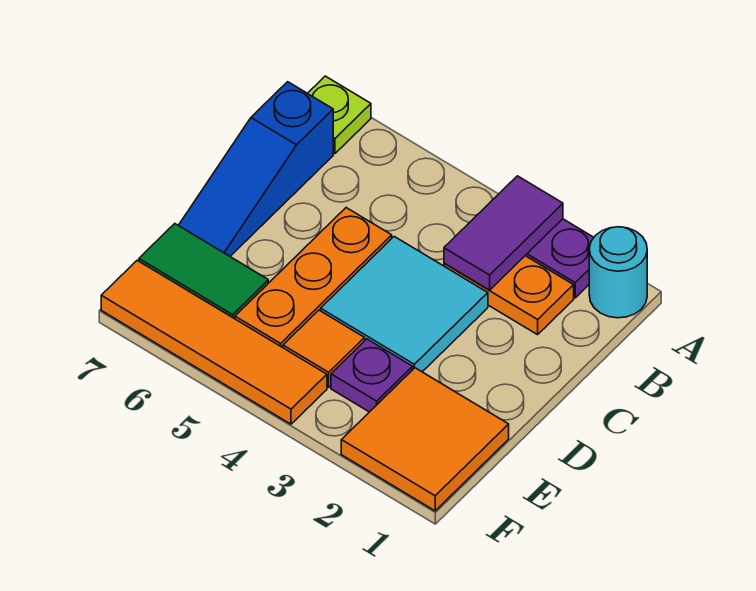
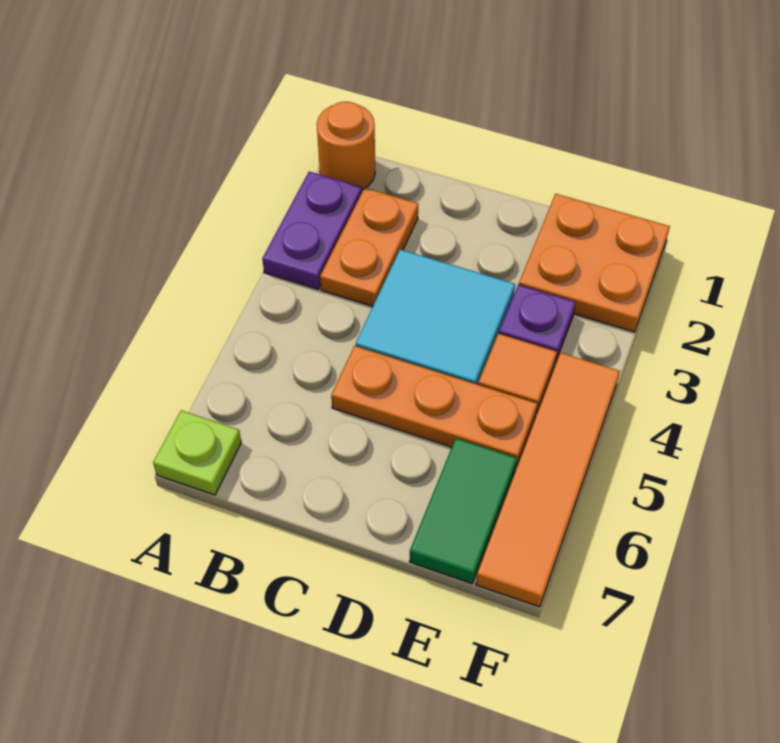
cyan round brick A1 level 1 -> orange round brick A1 level 1
purple tile A3:B3 level 2 -> none
blue slope B7:D7 level 1 top B -> none
orange tile E1:F2 level 1 -> orange plate E1:F2 level 1

